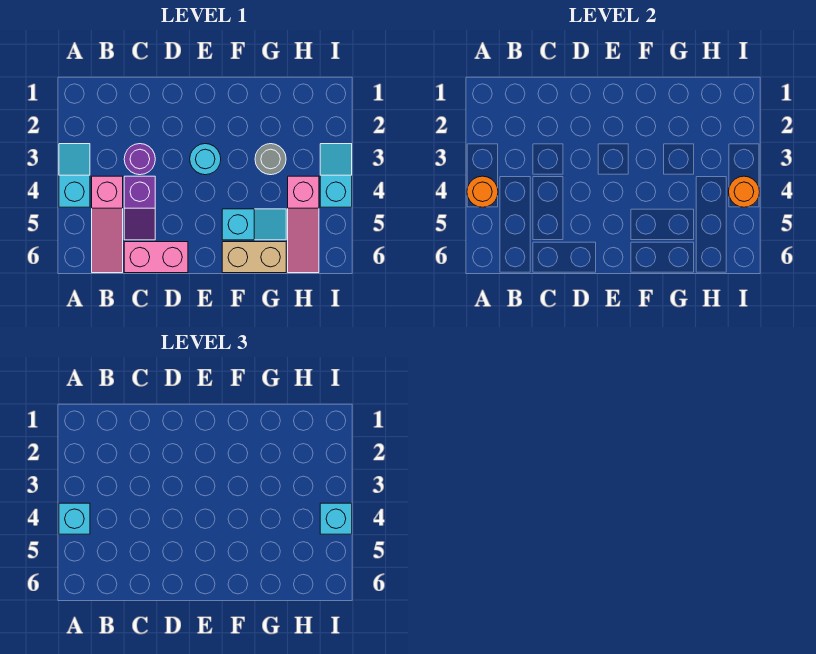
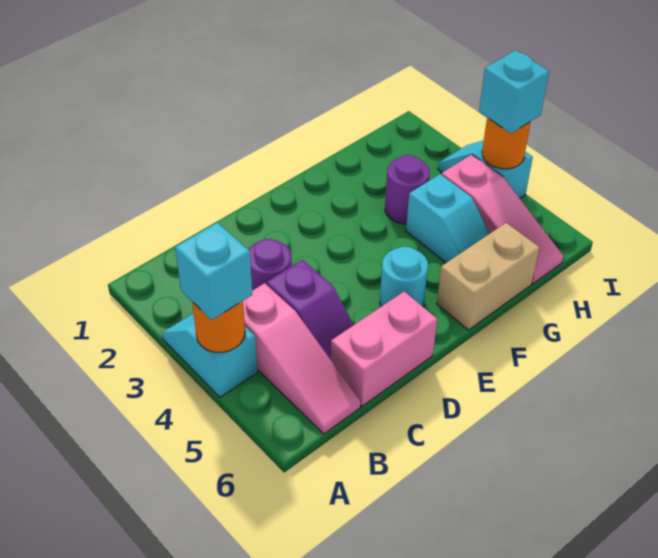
cyan round brick E3 level 1 -> cyan round brick E5 level 1
cyan slope F5:G5 level 1 top F -> cyan slope G4:G5 level 1 top 4
grey round brick G3 level 1 -> purple round brick G3 level 1

